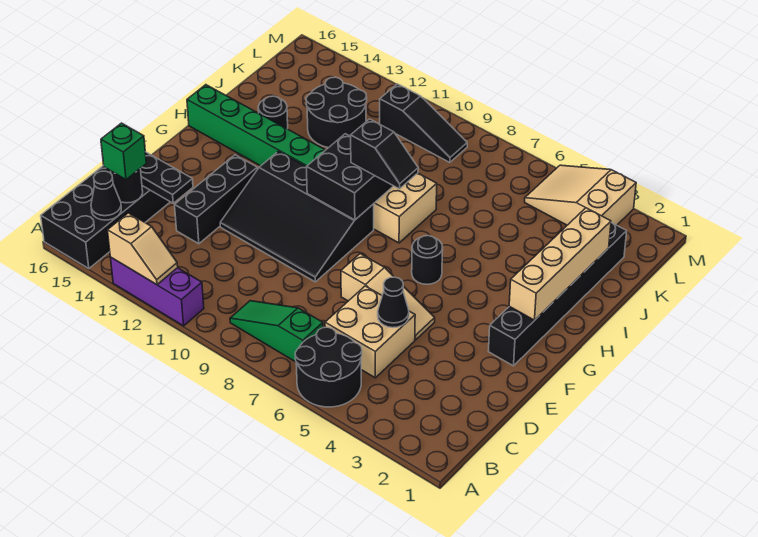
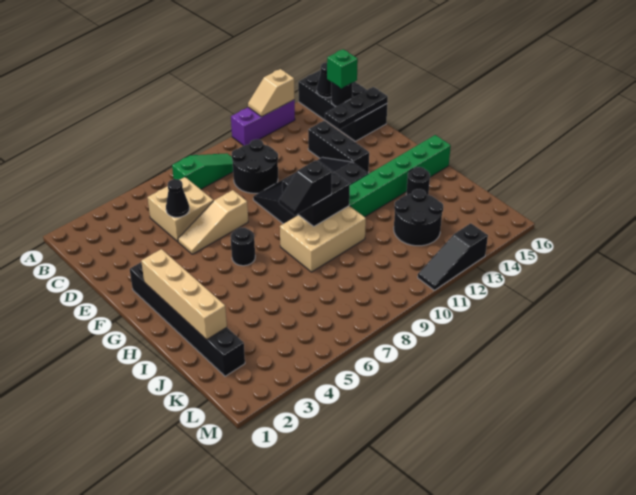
black round brick A5:B6 level 1 -> black round brick C9:D10 level 1
tan slope L3:M5 level 1 top 3 -> none
black slope L9:L11 level 1 top 11 -> black slope M11:M13 level 1 top 13

